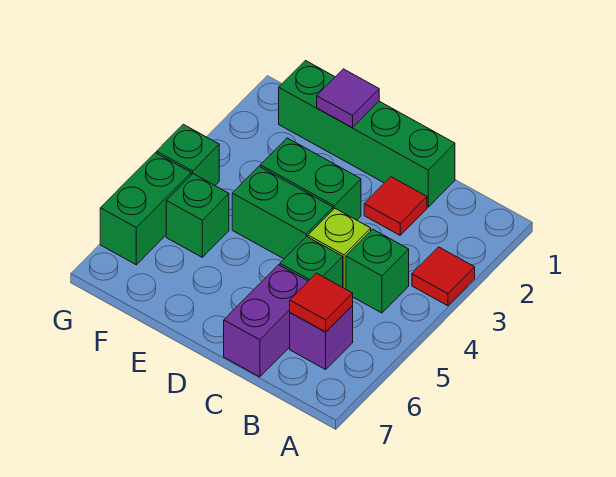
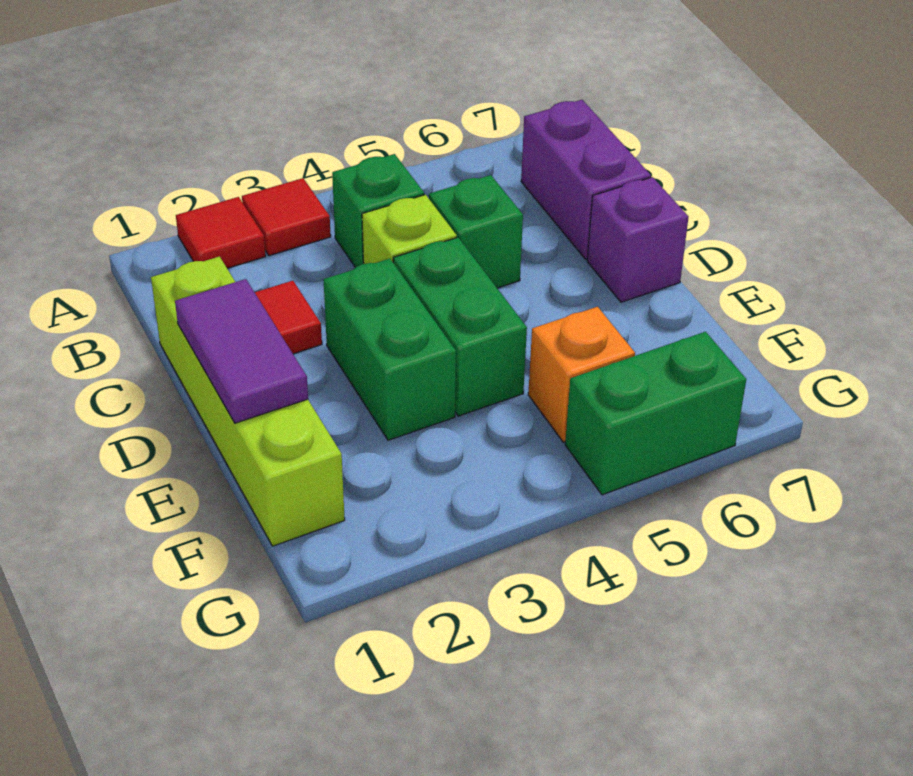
purple brick B6 level 1 -> purple brick D7 level 1
red tile B6 level 2 -> red tile A2 level 1
green brick C1:F1 level 1 -> lime brick C1:F1 level 1
purple brick C6:C7 level 1 -> purple brick B7:C7 level 1
purple tile E1 level 2 -> purple tile D1:E1 level 2
green brick F5 level 1 -> orange brick F5 level 1
green brick G4 level 1 -> none

